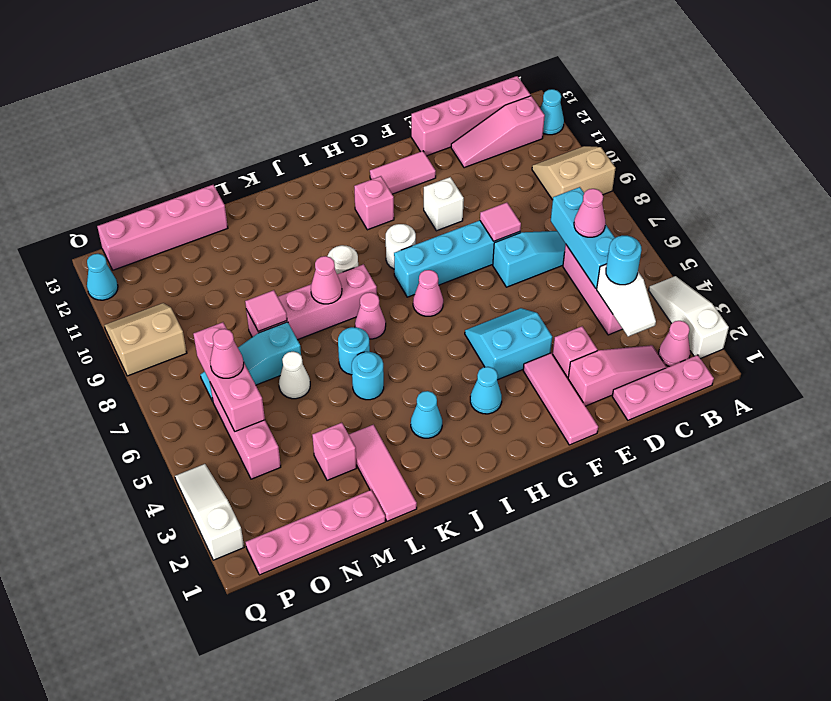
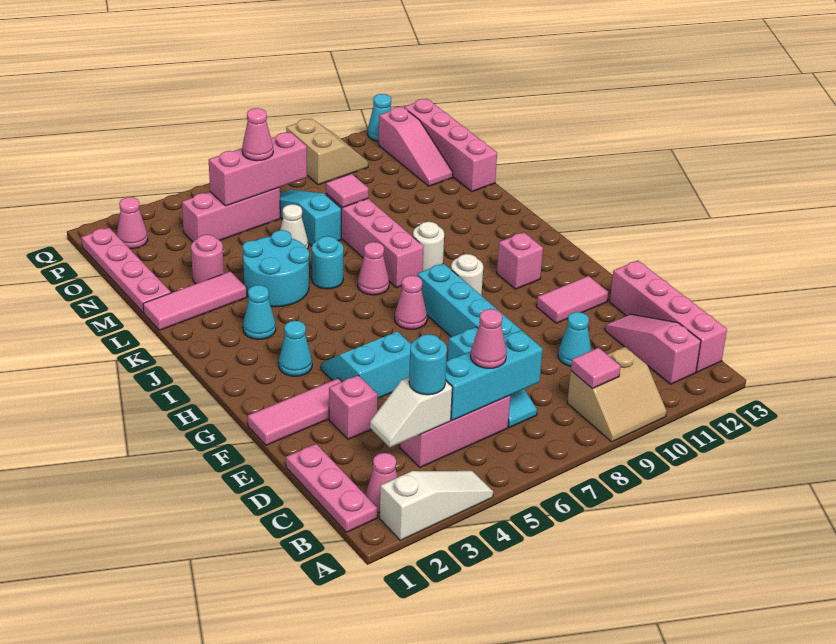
tan slope A9:B10 level 1 top 9 -> tan slope A9:B10 level 1 top B
cyan cone A12 level 1 -> cyan cone D10 level 1
pink slope C2:E2 level 1 top E -> pink slope N12:P12 level 1 top P
pink tile E8 level 2 -> pink tile B9 level 2
cyan slope F4:G5 level 1 top 4 -> cyan slope F4:G5 level 1 top F
white brick F10 level 1 -> none
pink tile F12:G12 level 1 -> pink tile F11:F12 level 1
cyan round brick K5 level 1 -> cyan round brick K4:L5 level 1
pink cone K8 level 2 -> pink cone P2 level 1
pink brick M3 level 1 -> pink round brick M3 level 1
white slope Q2:Q4 level 1 top 2 -> none

